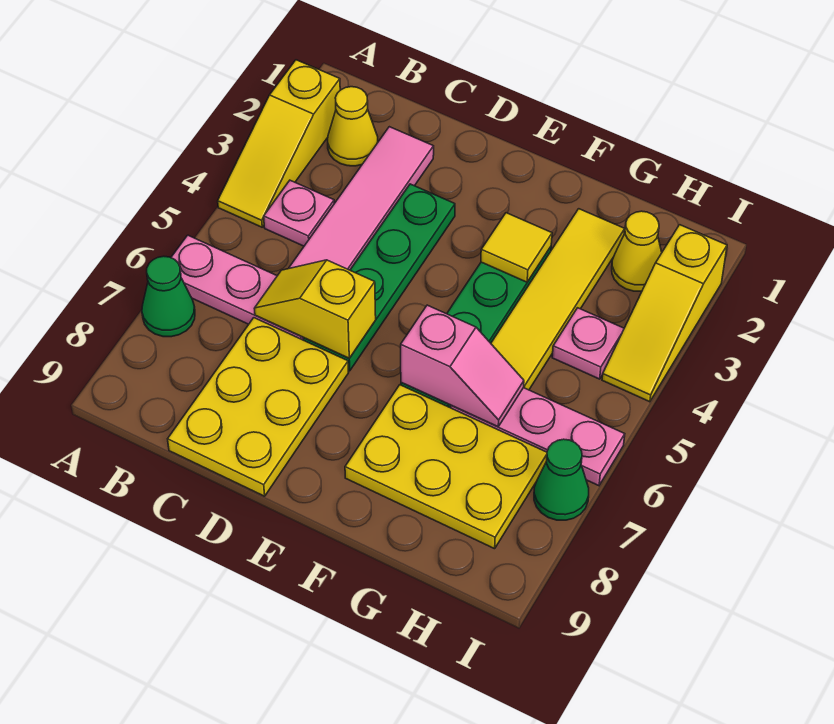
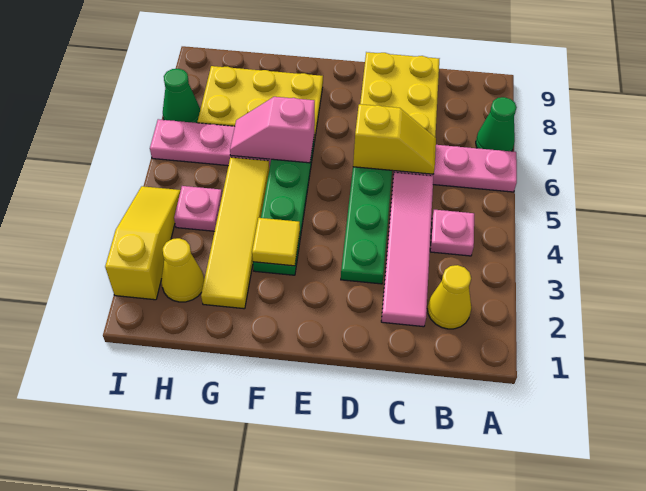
yellow slope A2:A4 level 1 top 2 -> none

